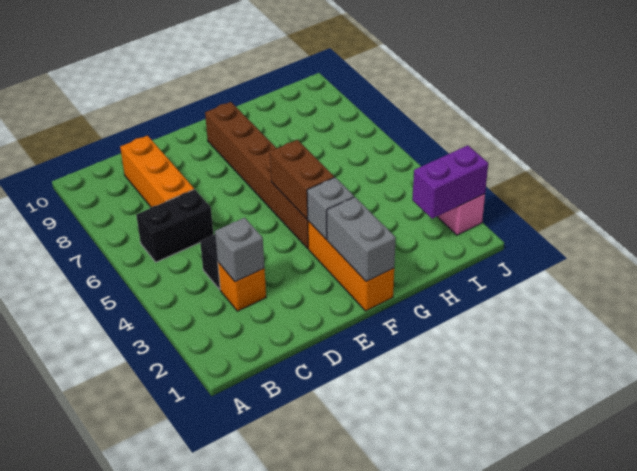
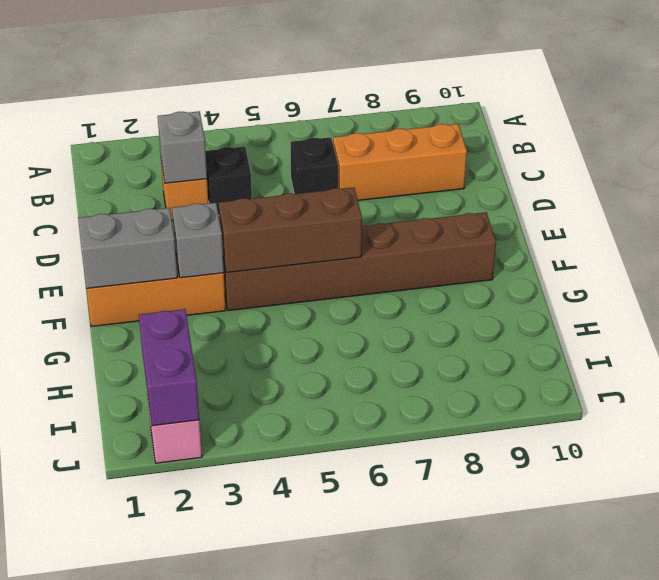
black brick B6:C6 level 1 -> black brick C6 level 1
brown brick F4:F5 level 2 -> brown brick F4:F6 level 2

